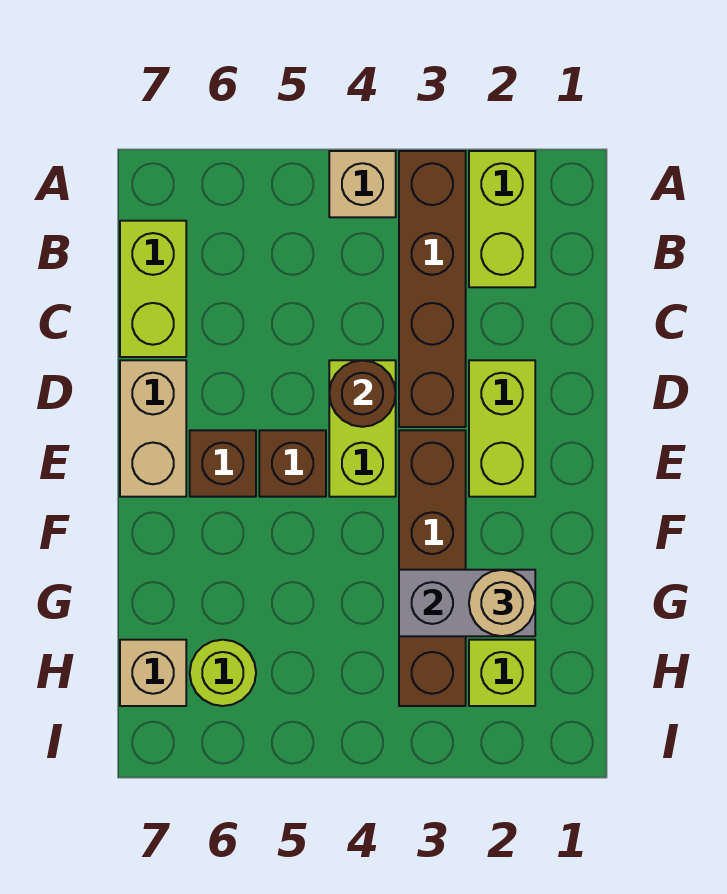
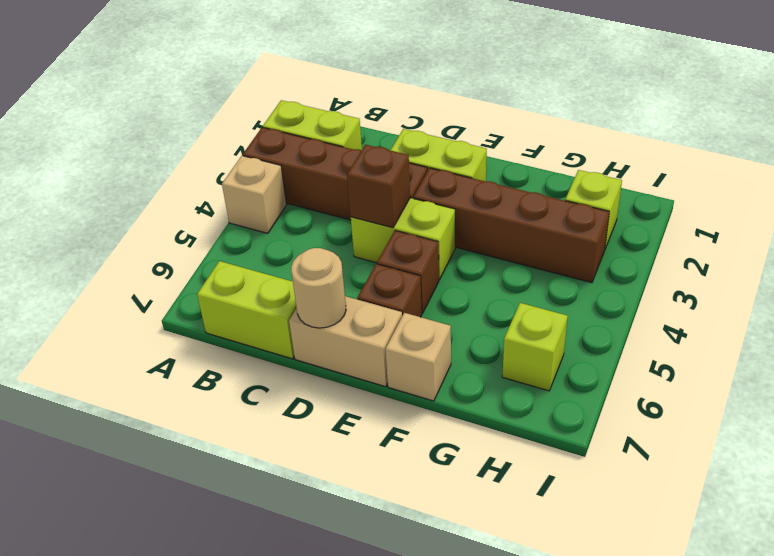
brown round brick D4 level 2 -> brown brick D4 level 2
grey brick G2:G3 level 2 -> none
tan round brick G2 level 3 -> tan round brick D7 level 2
lime round brick H6 level 1 -> lime brick H6 level 1
tan brick H7 level 1 -> tan brick F7 level 1

